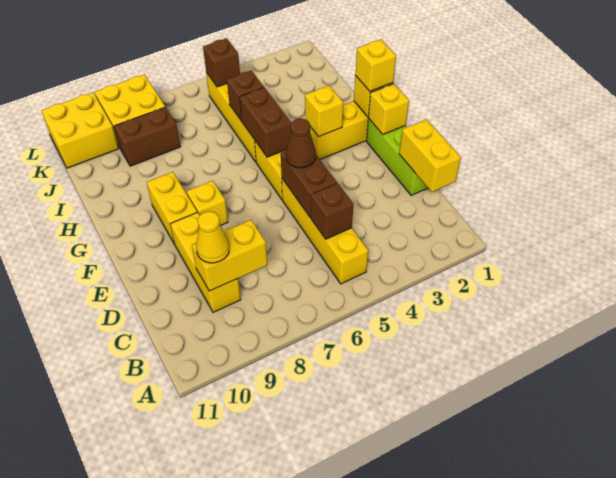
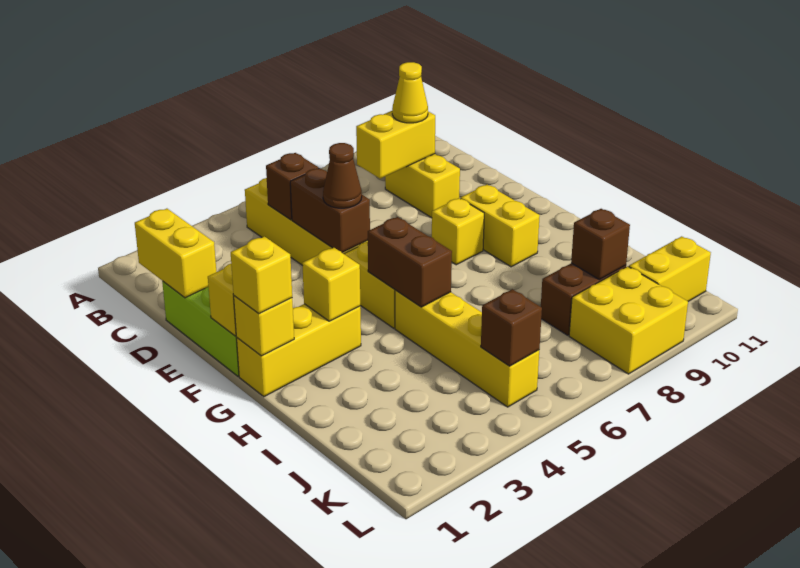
yellow brick C9:E9 level 1 -> yellow brick C9:D9 level 1
brown brick I5 level 2 -> brown brick J9 level 2
yellow brick K10:L11 level 1 -> yellow brick K10:K11 level 1

